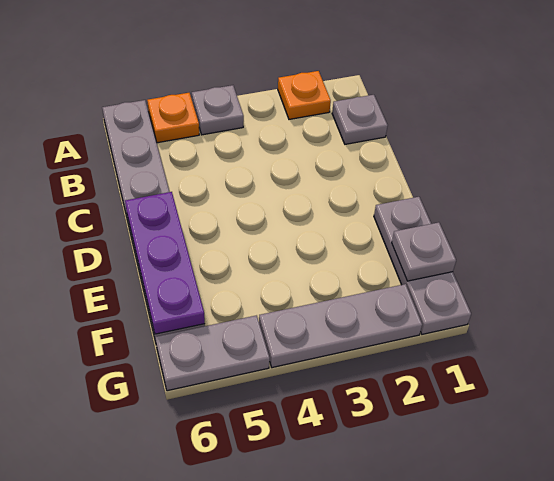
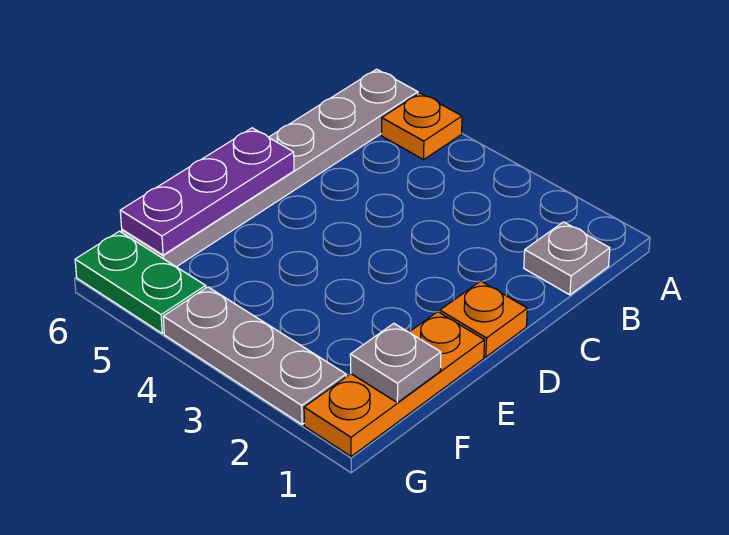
orange plate A2 level 1 -> orange plate D1 level 1
grey plate A4 level 1 -> none
grey plate E1:G1 level 1 -> orange plate E1:G1 level 1
grey plate G5:G6 level 1 -> green plate G5:G6 level 1

